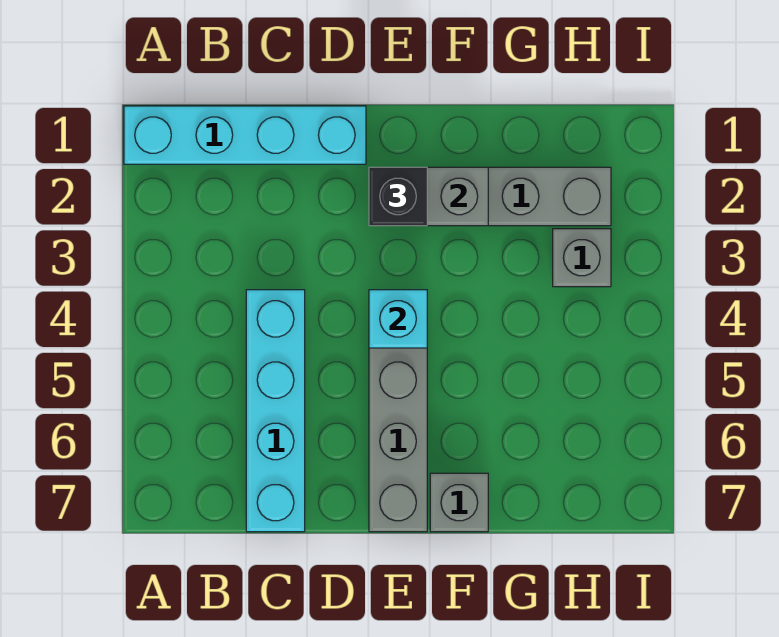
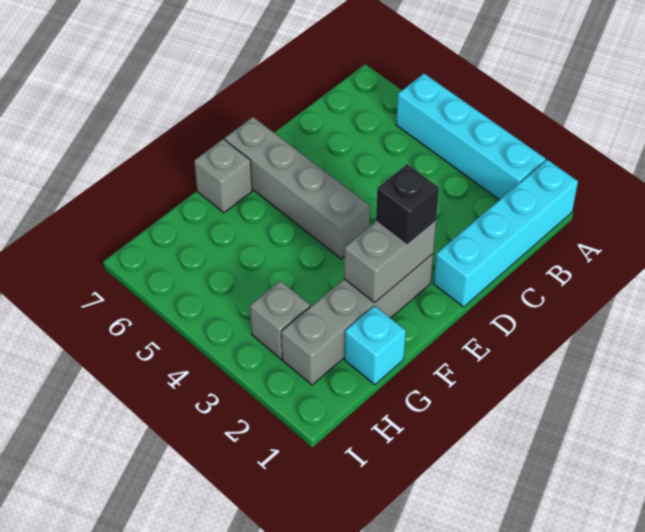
cyan brick C4:C7 level 1 -> cyan brick A2:A5 level 1
cyan brick E4 level 2 -> cyan brick G1 level 1

